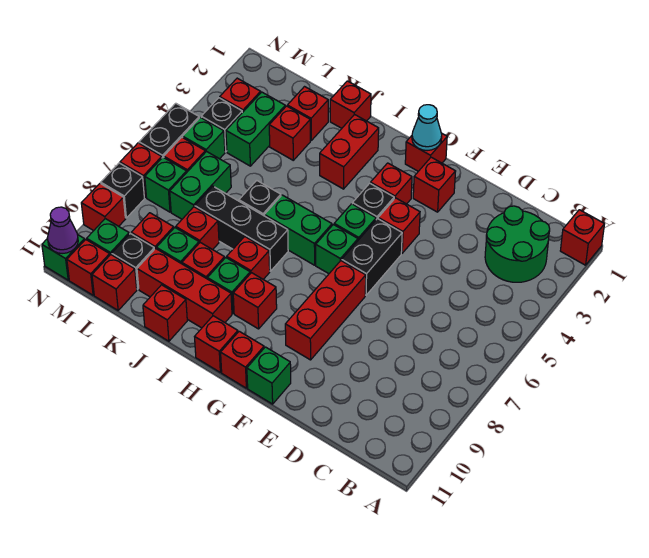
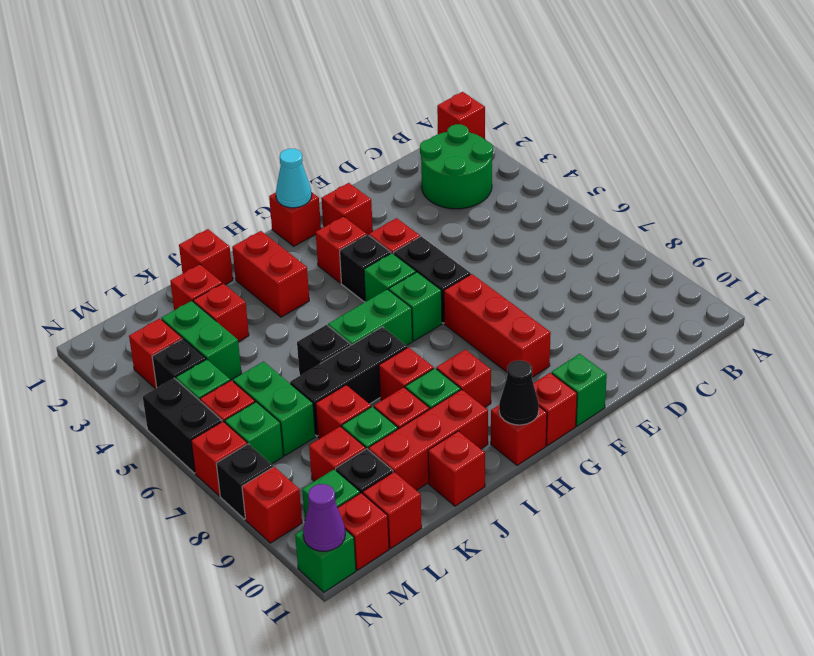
none -> black cone H11 level 2

